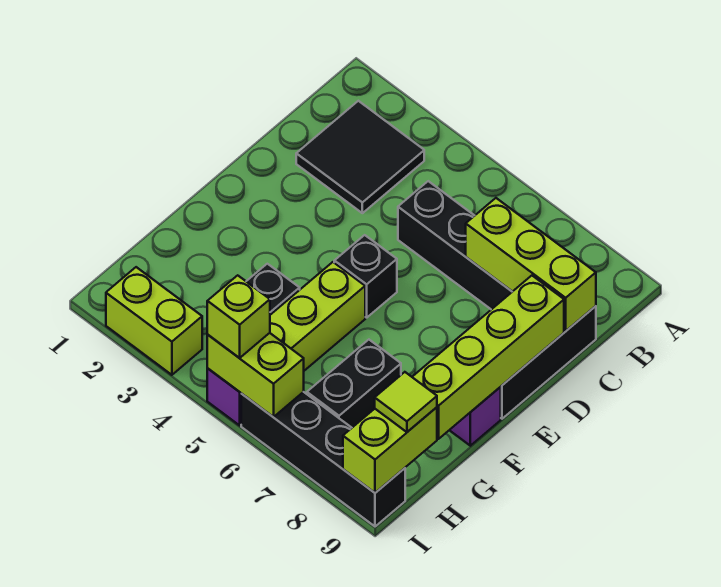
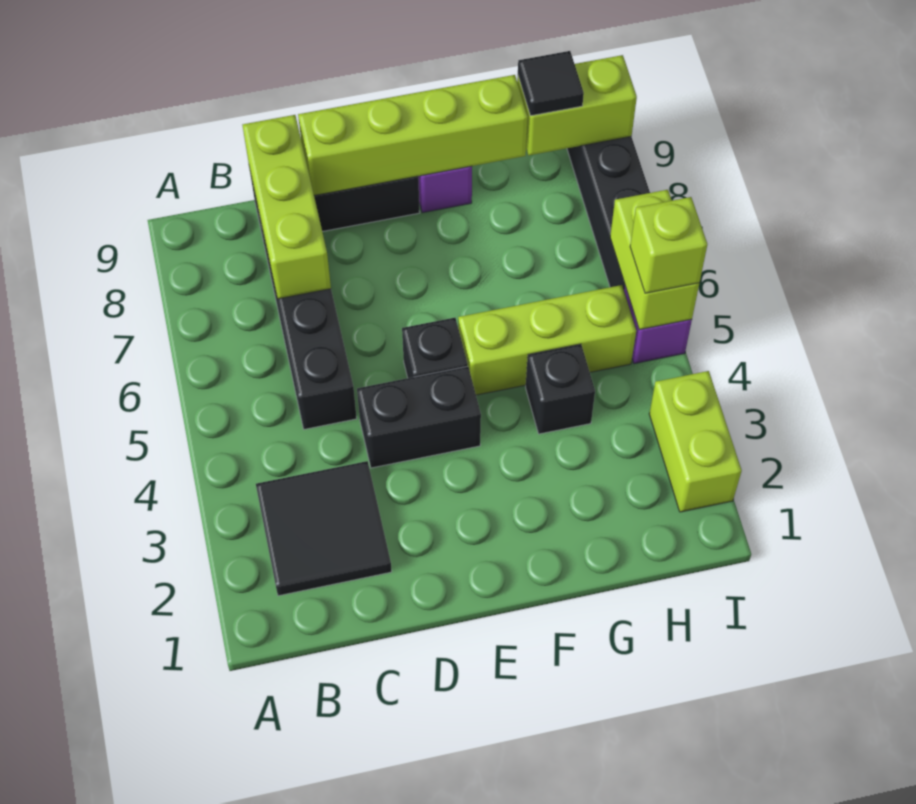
black brick G7:H7 level 1 -> black brick D4:E4 level 1
lime tile H9 level 3 -> black tile H9 level 3

